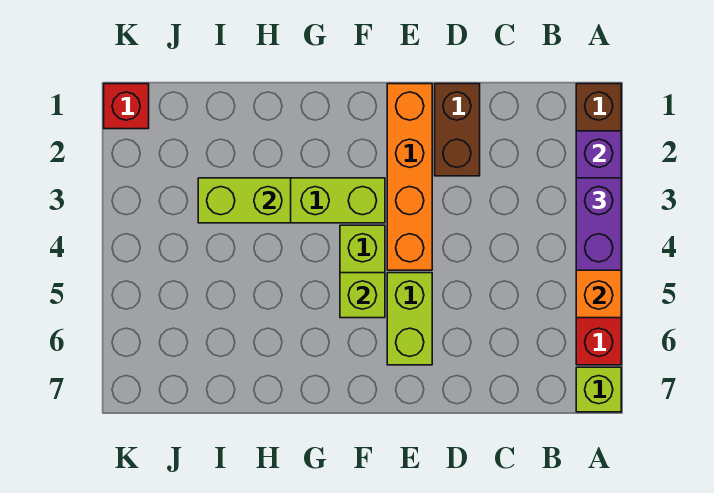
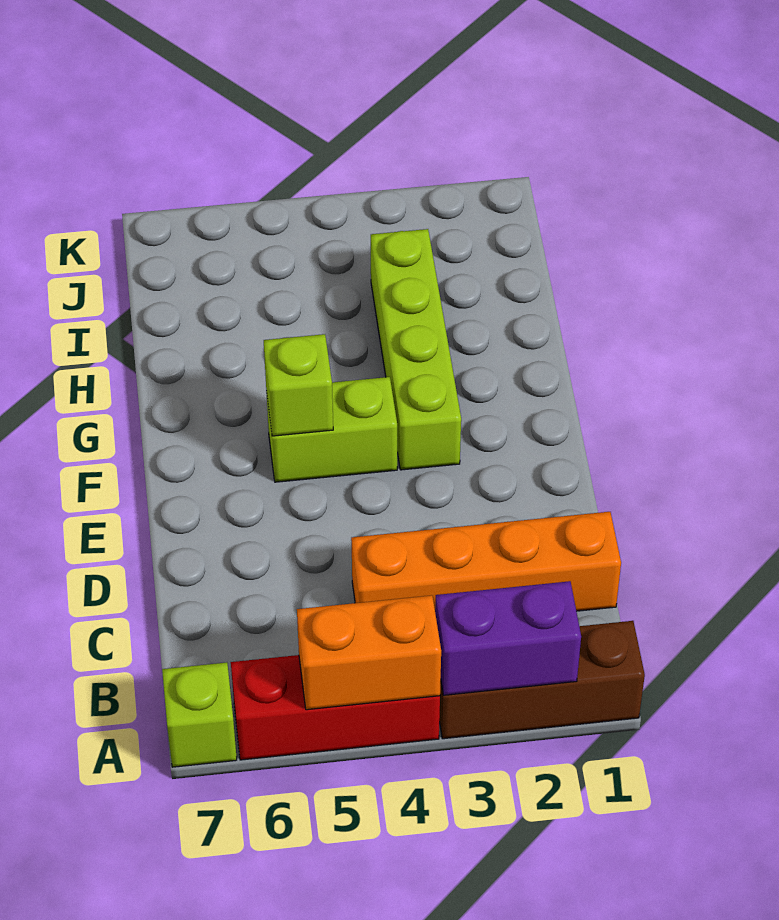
purple brick A3:A4 level 3 -> none
brown brick D1:D2 level 1 -> none
orange brick E1:E4 level 1 -> orange brick C1:C4 level 1
lime brick E5:E6 level 1 -> none
lime brick H3:I3 level 2 -> none
red brick K1 level 1 -> none

